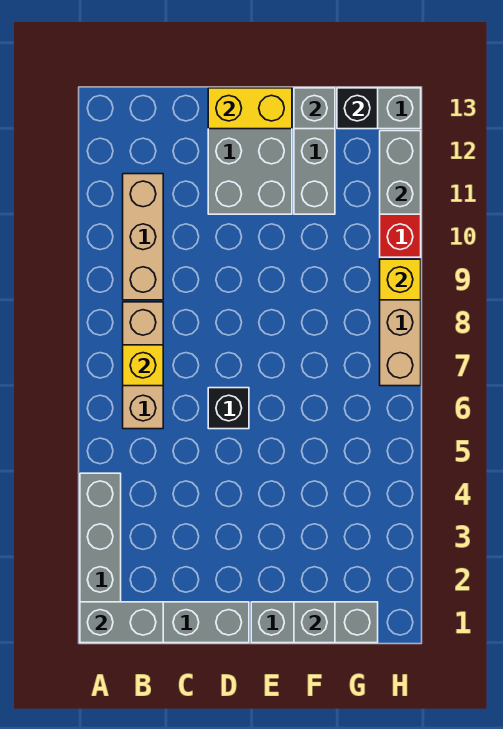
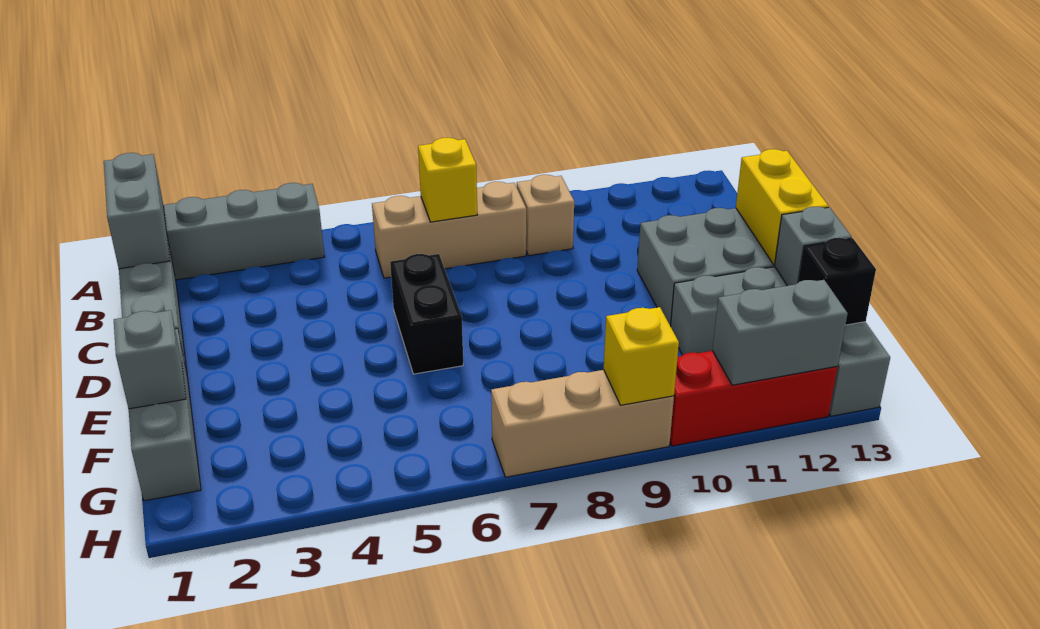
tan brick B9:B11 level 1 -> tan brick B9 level 1
black brick D6 level 1 -> black brick D6:E6 level 1

